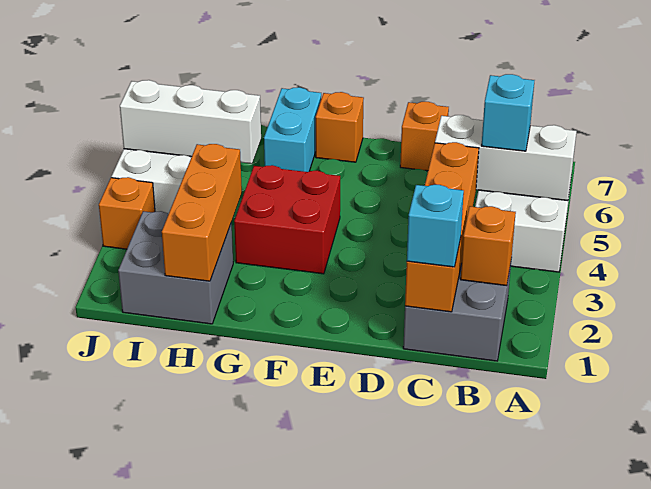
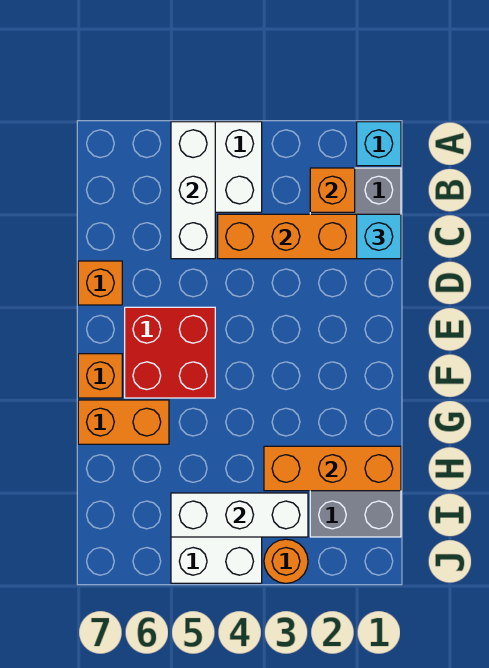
cyan brick B5 level 3 -> cyan brick A1 level 1
red brick F3:G4 level 1 -> red brick E5:F6 level 1
cyan brick G6:G7 level 1 -> orange brick G6:G7 level 1
white brick H5:J5 level 2 -> white brick I3:I5 level 2
orange brick J3 level 1 -> orange round brick J3 level 1

